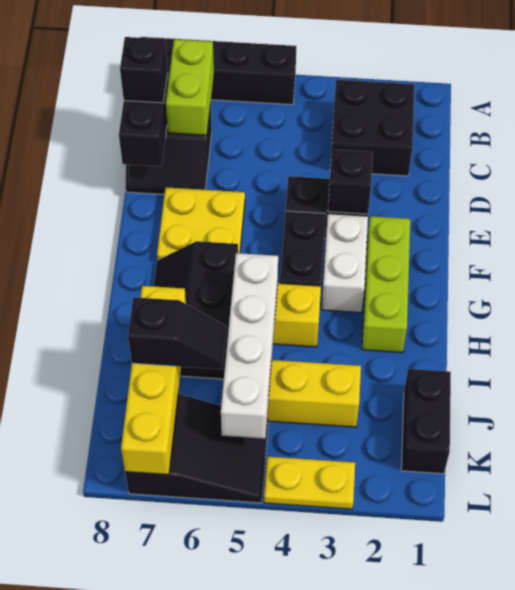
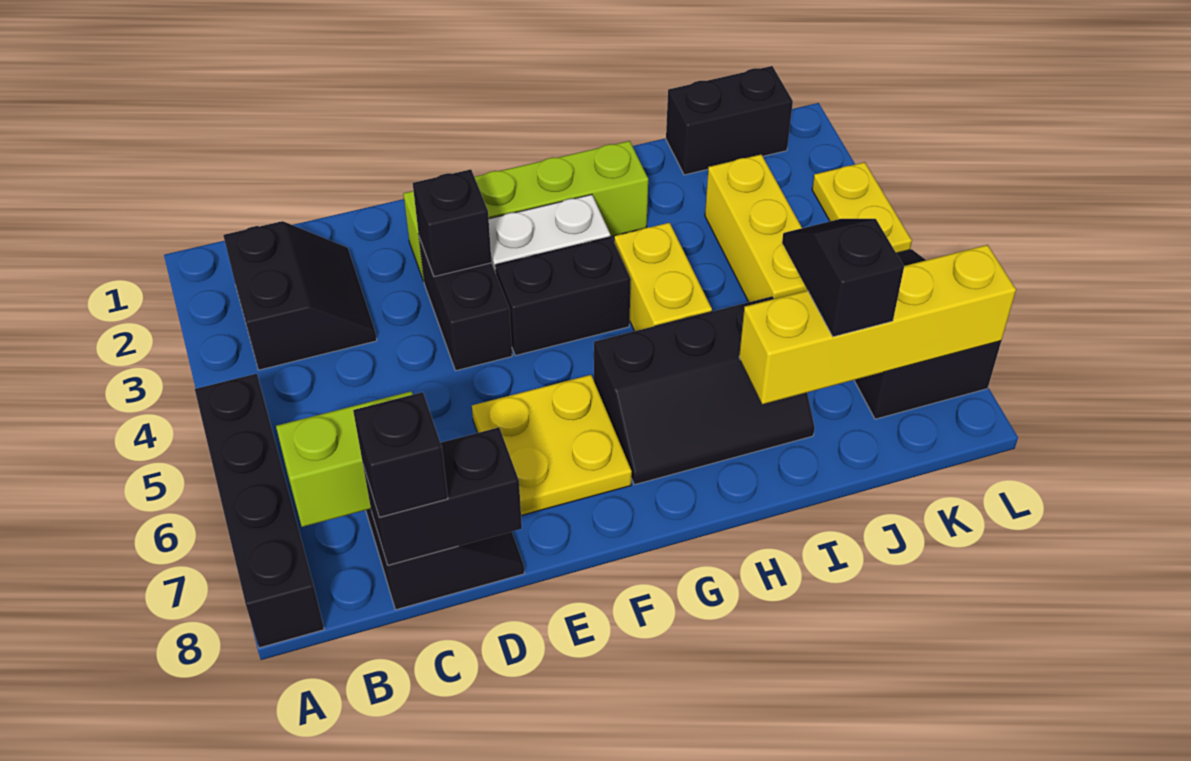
black brick B2:C3 level 1 -> black slope B2:C3 level 1 top B
lime brick F2:H2 level 1 -> lime brick E2:H2 level 1
white brick H5:K5 level 2 -> none

